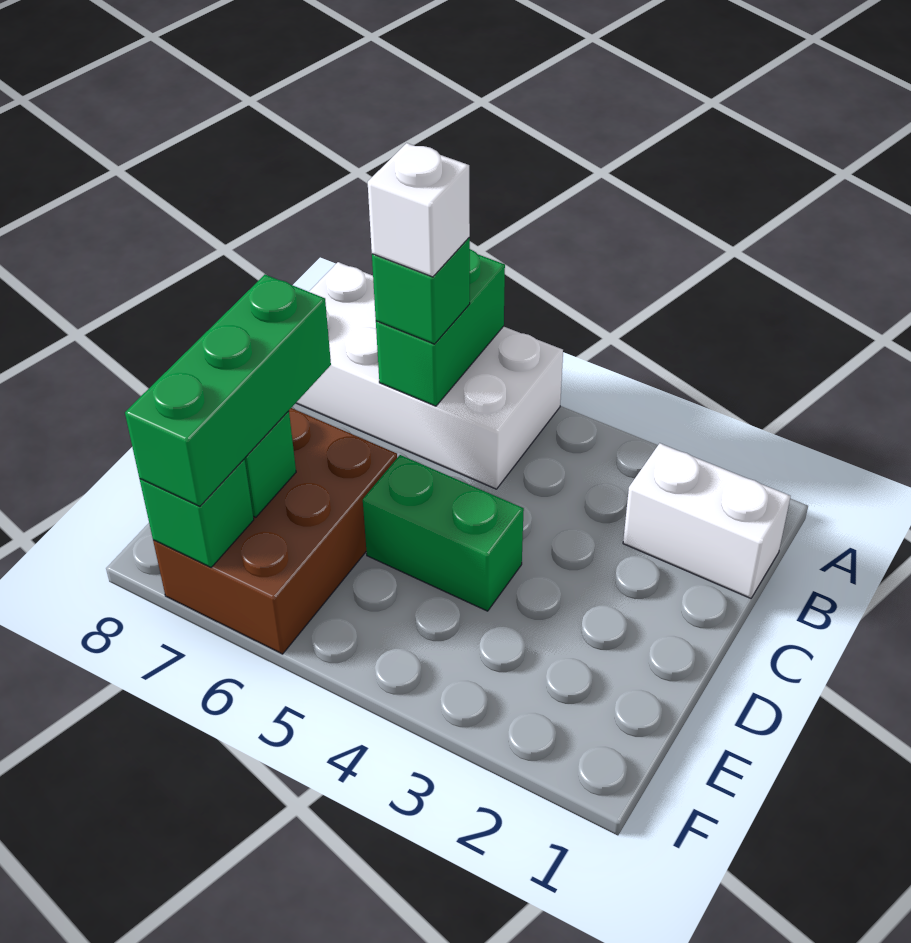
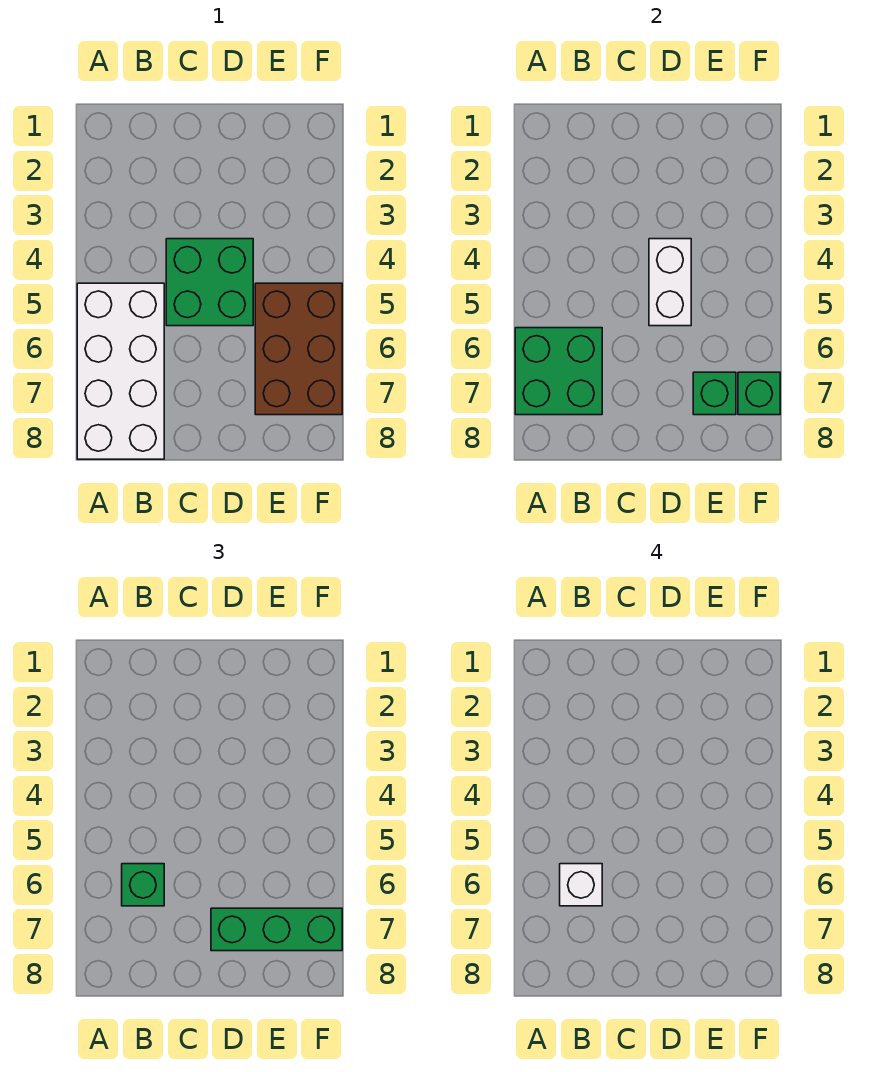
green brick A6:B6 level 2 -> green brick A6:B7 level 2
white brick B1:B2 level 1 -> white brick D4:D5 level 2
green brick D4:D5 level 1 -> green brick C4:D5 level 1
brown brick D6:F7 level 1 -> brown brick E5:F7 level 1

